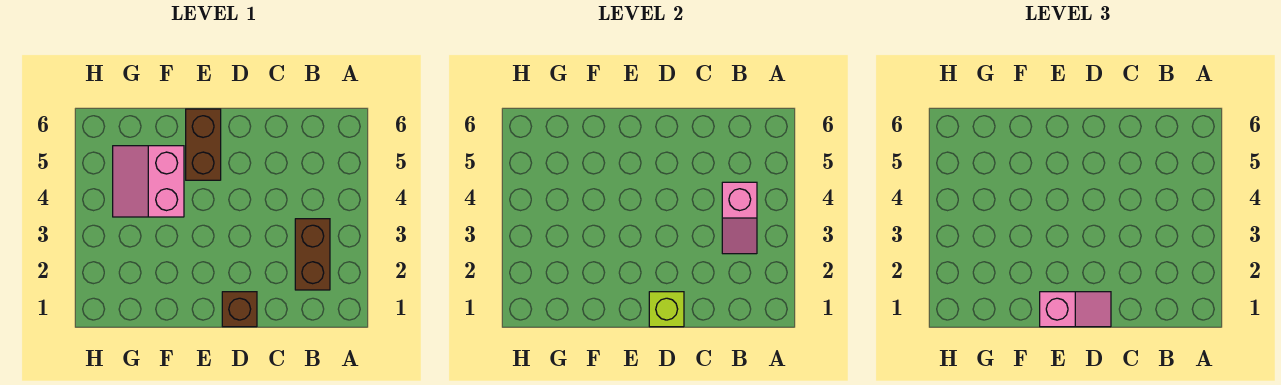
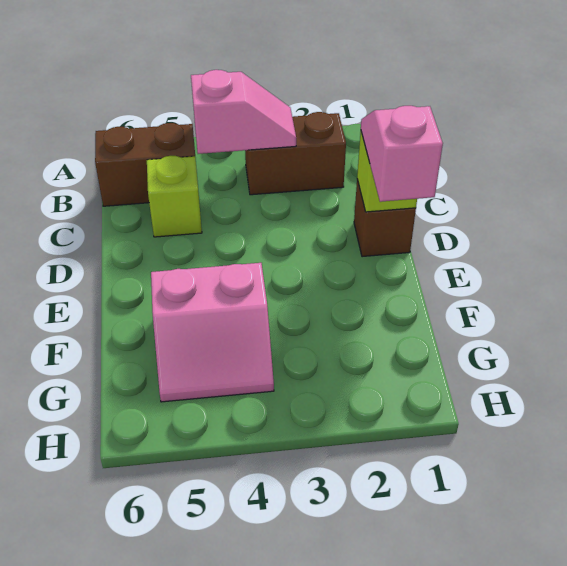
none -> lime brick C5 level 1
brown brick E5:E6 level 1 -> brown brick B5:B6 level 1

